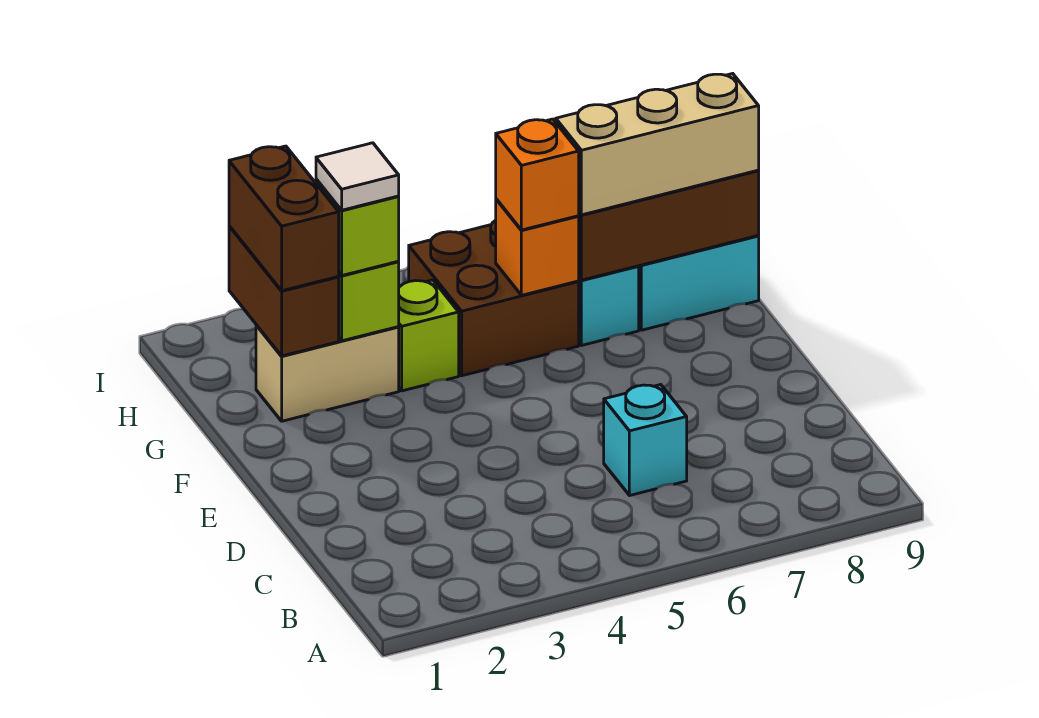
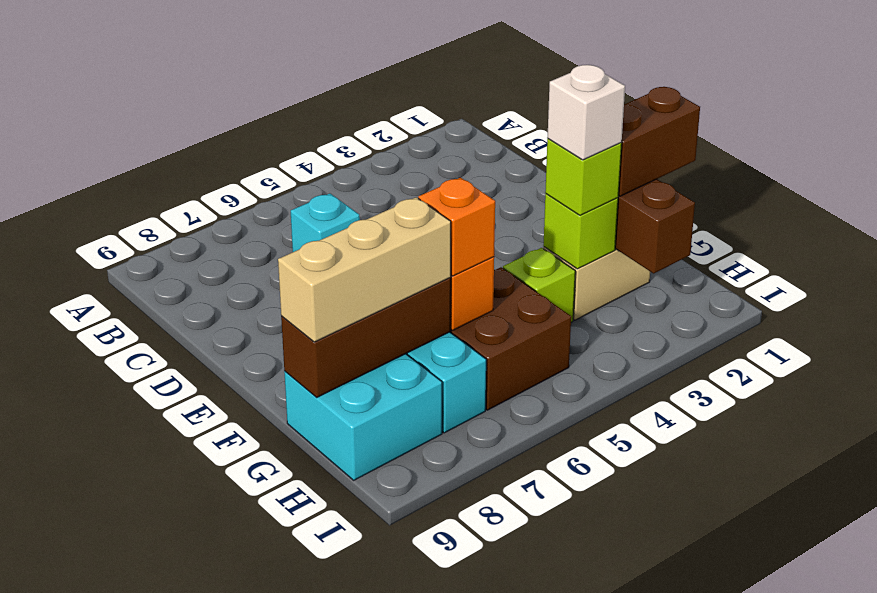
brown brick G2:H2 level 3 -> brown brick G1:G2 level 3
white tile G3 level 4 -> white brick G3 level 4

